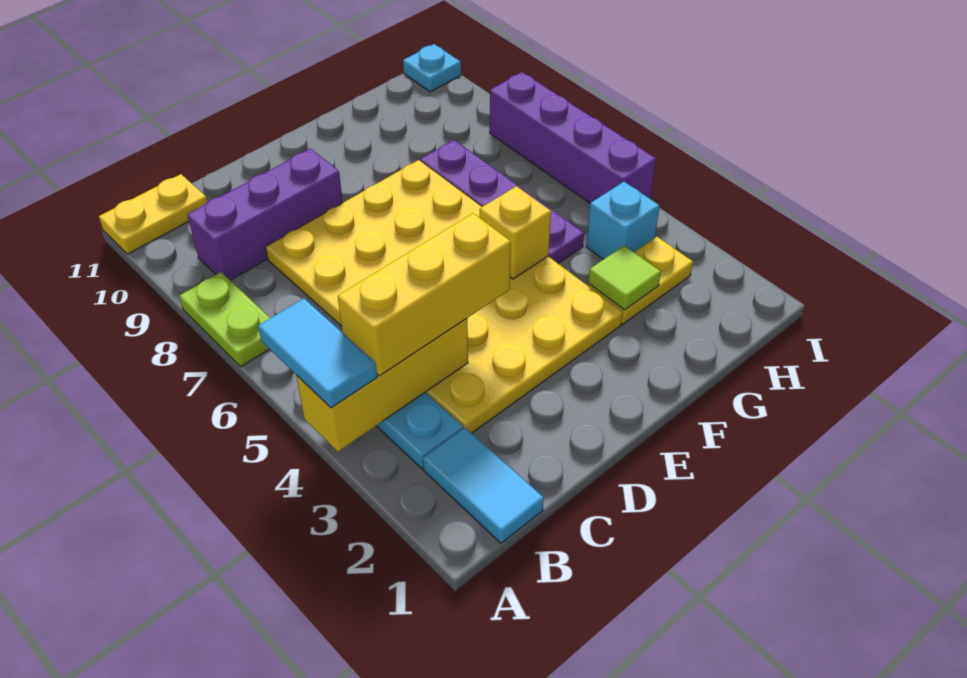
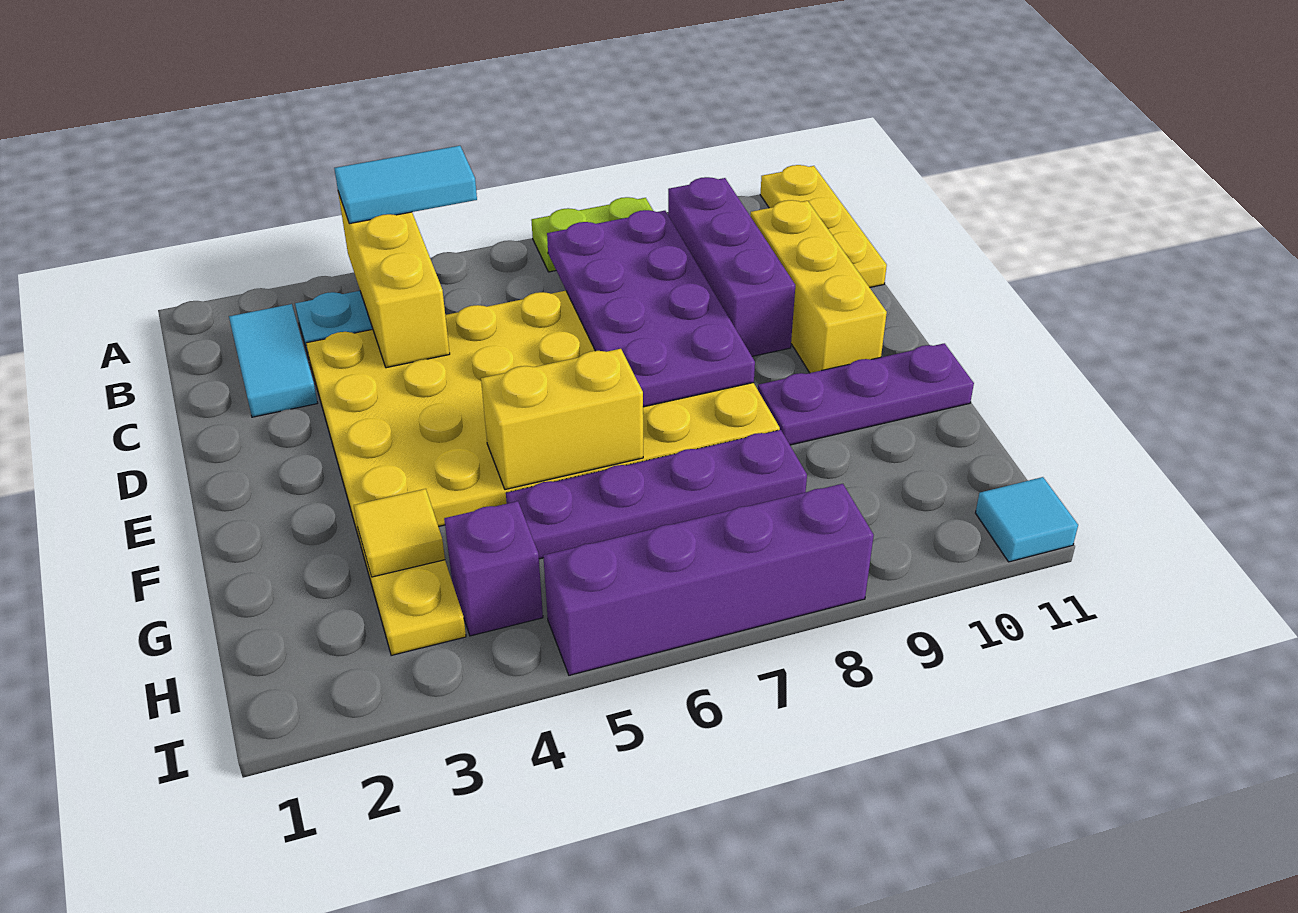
yellow plate A11:B11 level 1 -> yellow plate A11:C11 level 1
cyan tile B1:B2 level 1 -> cyan tile B2:C2 level 1
yellow brick B4:D4 level 3 -> yellow brick C10:E10 level 1
none -> purple plate B7:E8 level 2
yellow brick F5 level 2 -> yellow brick F5:F6 level 2
none -> purple plate F9:F11 level 1
lime tile G3 level 2 -> yellow tile G3 level 2
cyan brick H4 level 1 -> purple brick H4 level 1
cyan plate I11 level 1 -> cyan tile I11 level 1

